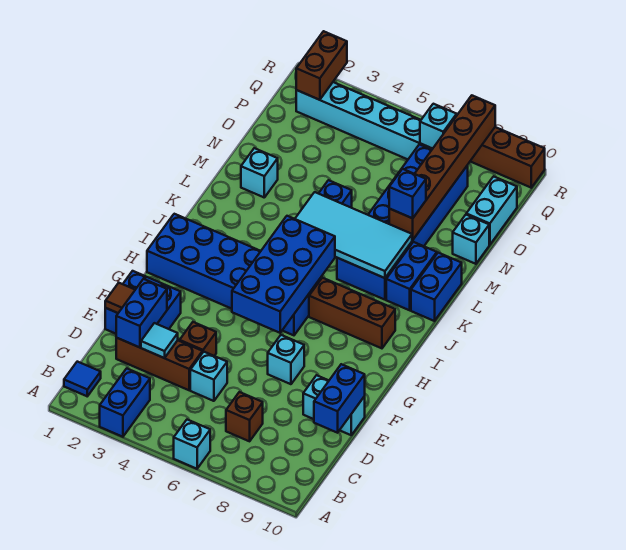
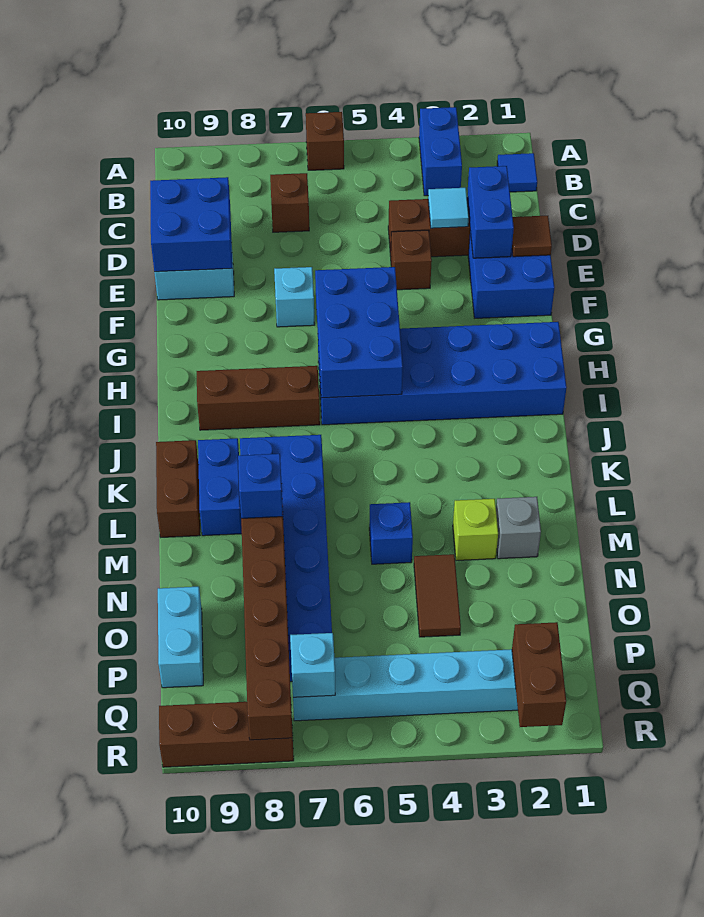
cyan brick A6 level 1 -> brown brick A6 level 1
cyan brick D5 level 1 -> none
blue brick D10:E10 level 2 -> blue brick D9:E10 level 2
blue brick G5:J6 level 2 -> blue brick G5:I6 level 2
cyan tile K5:L8 level 2 -> none
blue brick K10:L10 level 1 -> brown brick K10:L10 level 1
cyan brick M2 level 1 -> grey brick M2 level 1
none -> lime brick M3 level 1
none -> brown tile N4:O4 level 1
cyan brick N10 level 1 -> none

